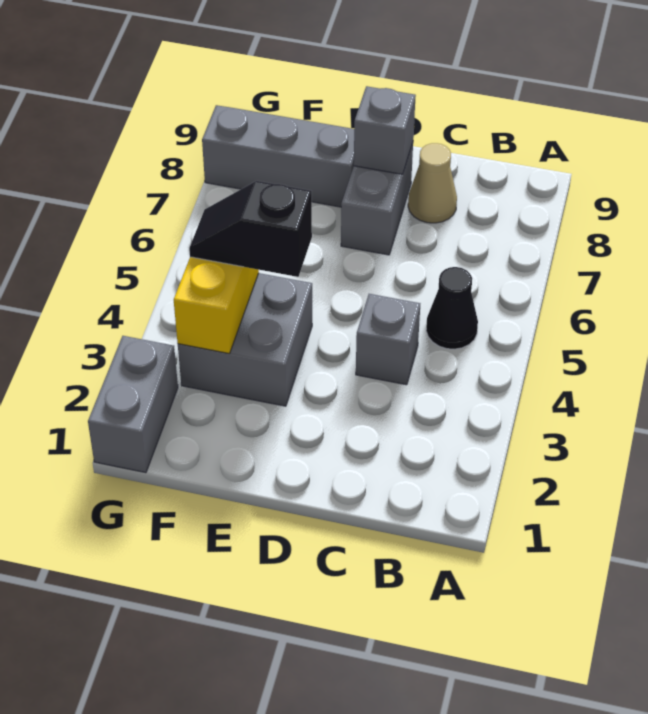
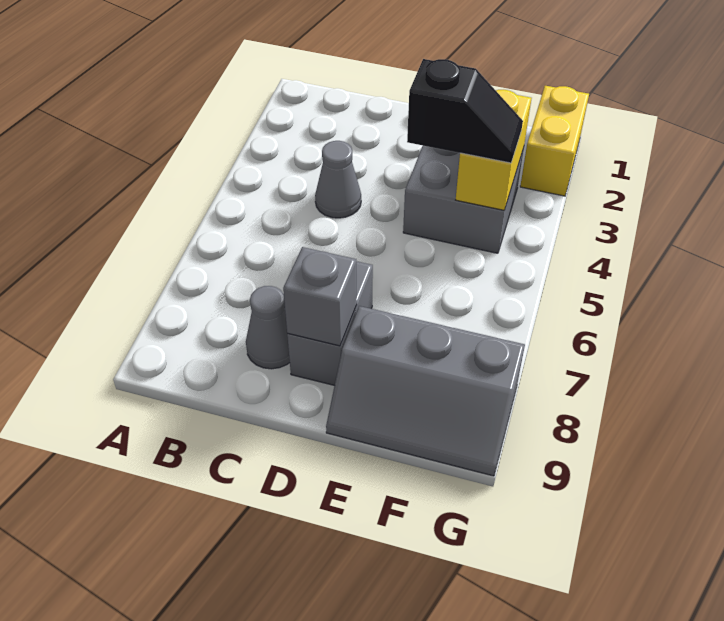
black cone B5 level 1 -> none
grey brick C4 level 1 -> grey cone C4 level 1
tan cone C8 level 1 -> grey cone C8 level 1
grey brick G1:G2 level 1 -> yellow brick G1:G2 level 1

